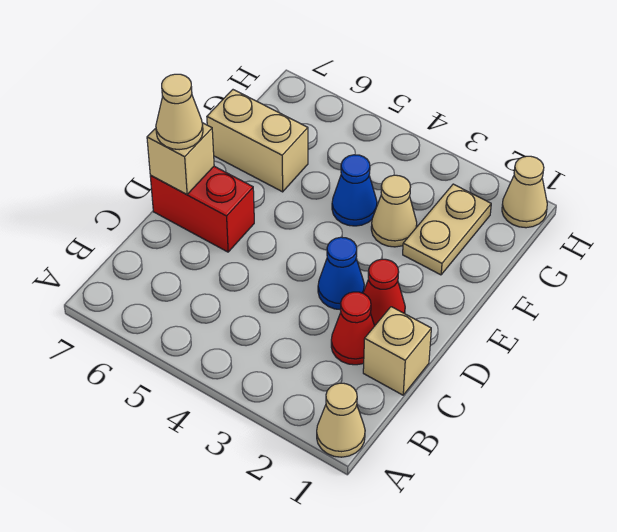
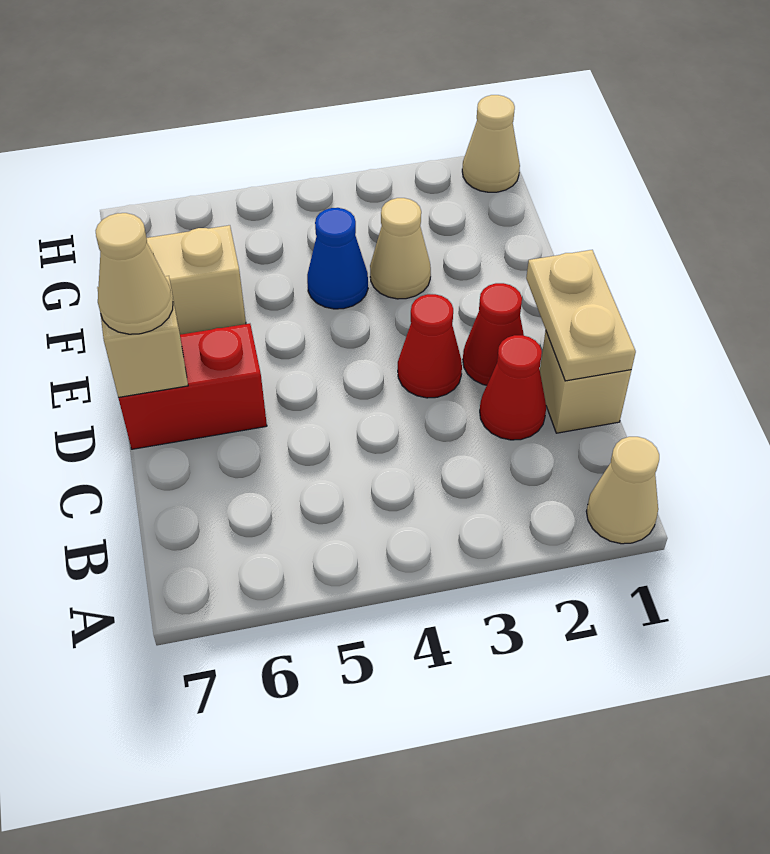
blue cone D3 level 1 -> red cone D3 level 1
tan plate F2:G2 level 1 -> tan plate C1:D1 level 2

